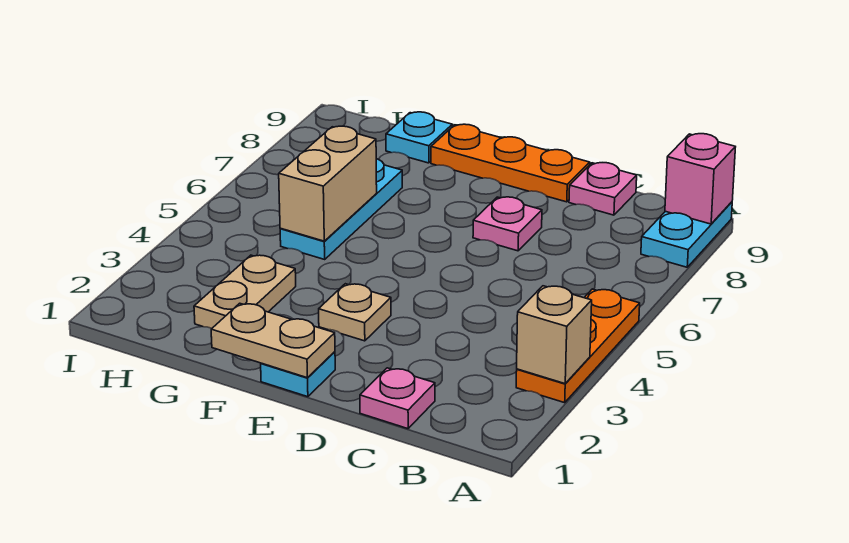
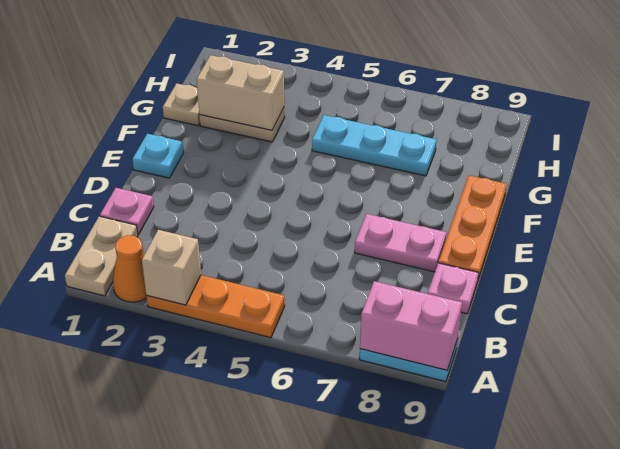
none -> orange cone A2 level 1
pink brick A9 level 2 -> pink brick A8:A9 level 2
pink plate D7 level 1 -> pink plate D7:D8 level 1
tan plate E1:F1 level 2 -> tan plate A1:B1 level 1
tan plate E3 level 1 -> tan plate G1 level 1
tan brick G5:G6 level 2 -> tan brick G2:G3 level 2
cyan plate G9 level 1 -> none

